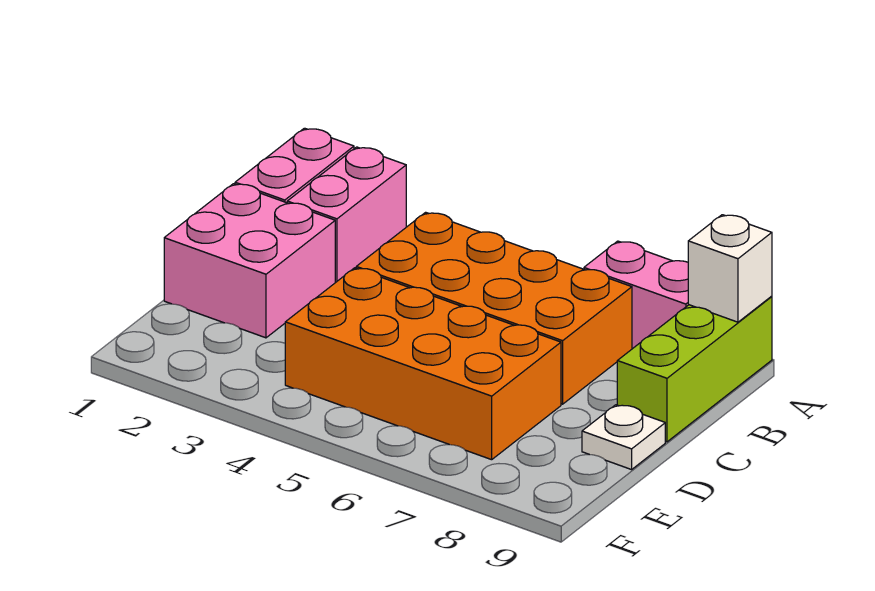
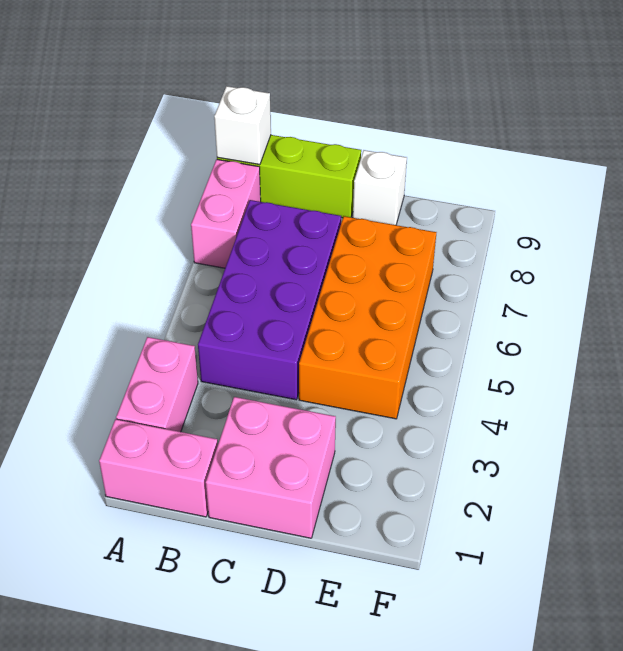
pink brick A2:B2 level 1 -> pink brick A2:A3 level 1
orange brick B4:C7 level 1 -> purple brick B4:C7 level 1
white plate D9 level 1 -> white brick D9 level 1

